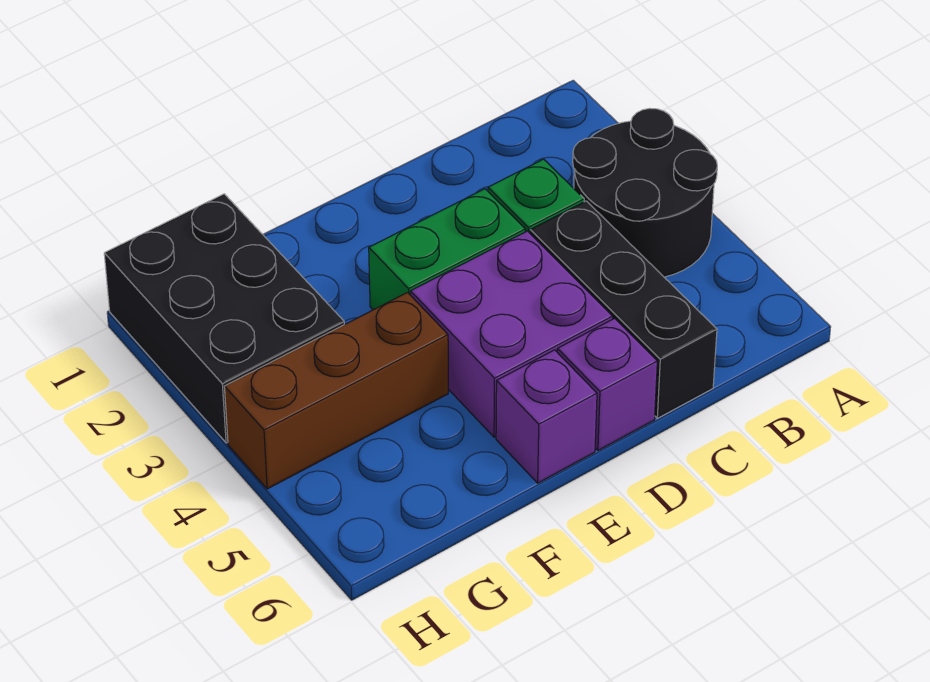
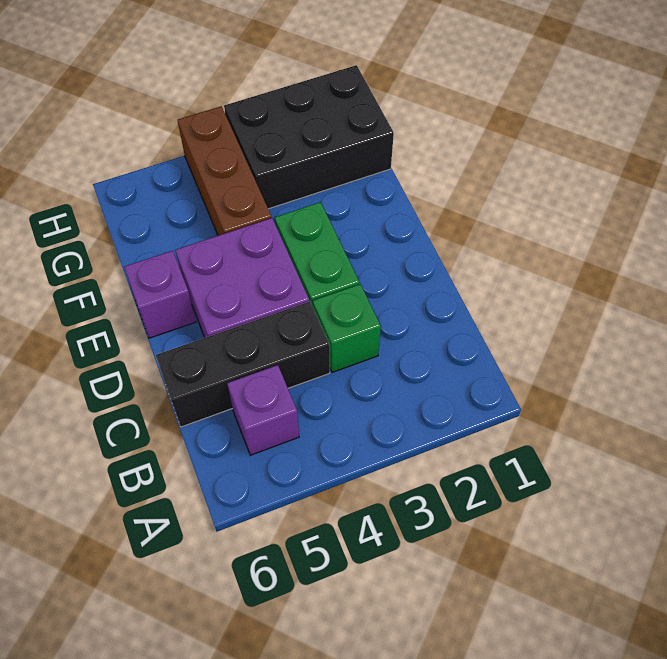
black round brick A3:B4 level 1 -> none
purple brick D6 level 1 -> purple brick B5 level 1

